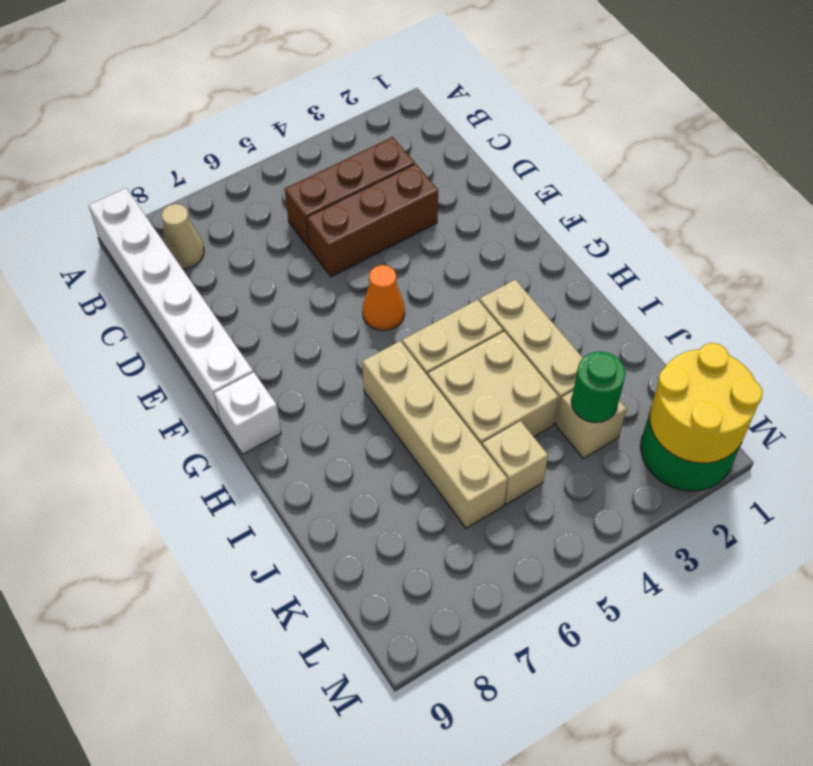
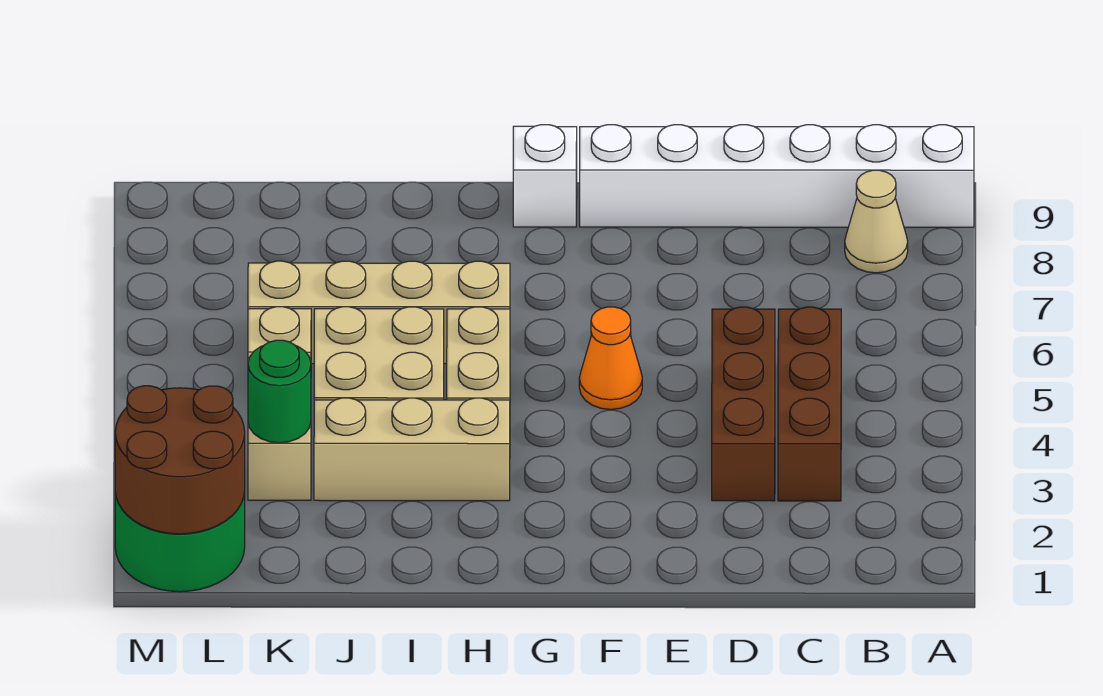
yellow round brick L1:M2 level 2 -> brown round brick L1:M2 level 2

